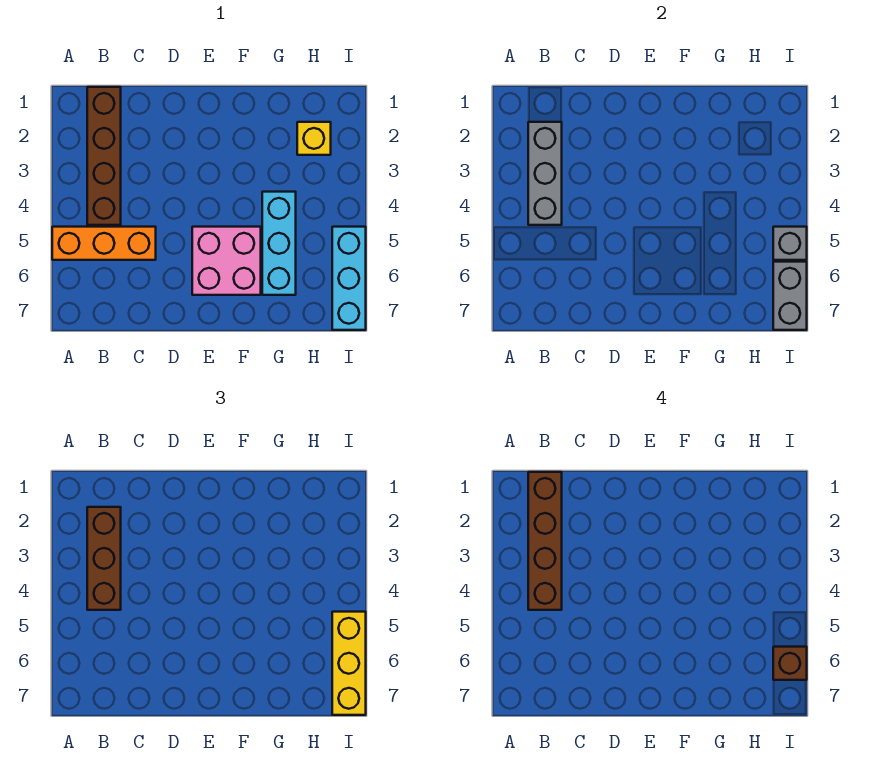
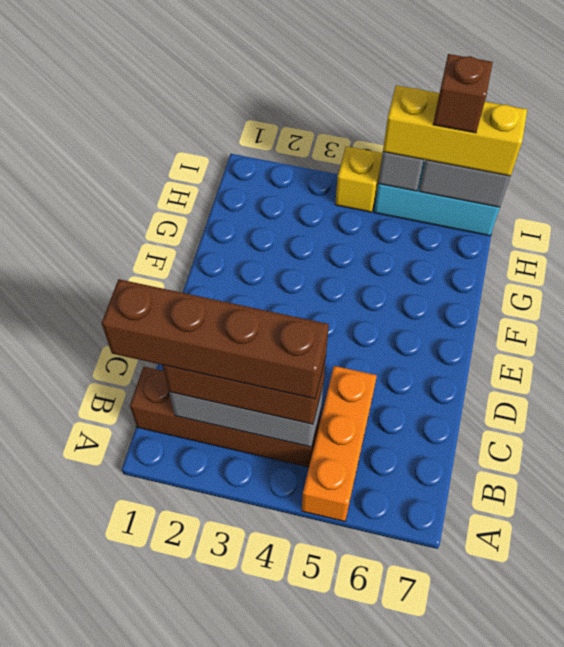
pink brick E5:F6 level 1 -> none
cyan brick G4:G6 level 1 -> none
yellow brick H2 level 1 -> yellow brick I4 level 1

